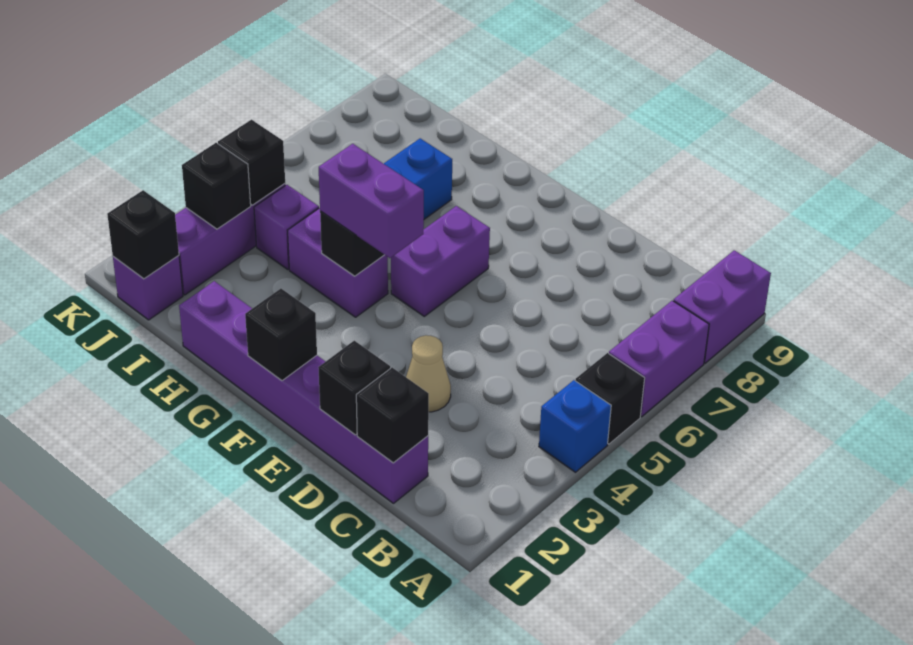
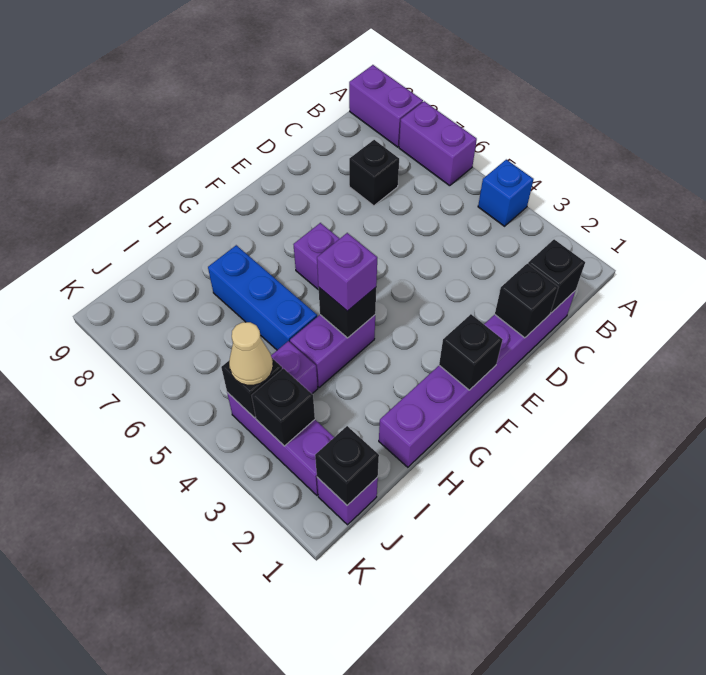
black brick A5 level 1 -> black brick C7 level 1
tan cone D3 level 1 -> tan cone J4 level 3
purple brick F4:G4 level 3 -> purple brick G4 level 3

